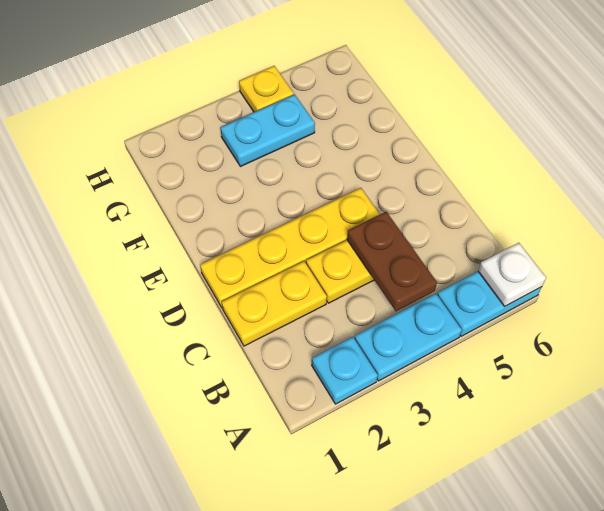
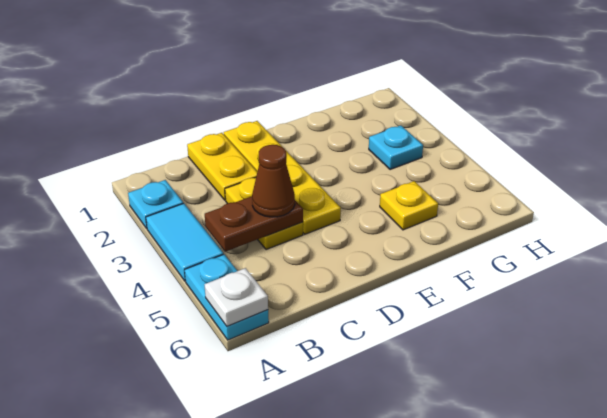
cyan plate A3:A4 level 1 -> cyan tile A3:A4 level 1
none -> brown cone C4 level 3
cyan plate G3:G4 level 1 -> cyan plate G3 level 1
yellow plate H4 level 1 -> yellow plate F5 level 1

